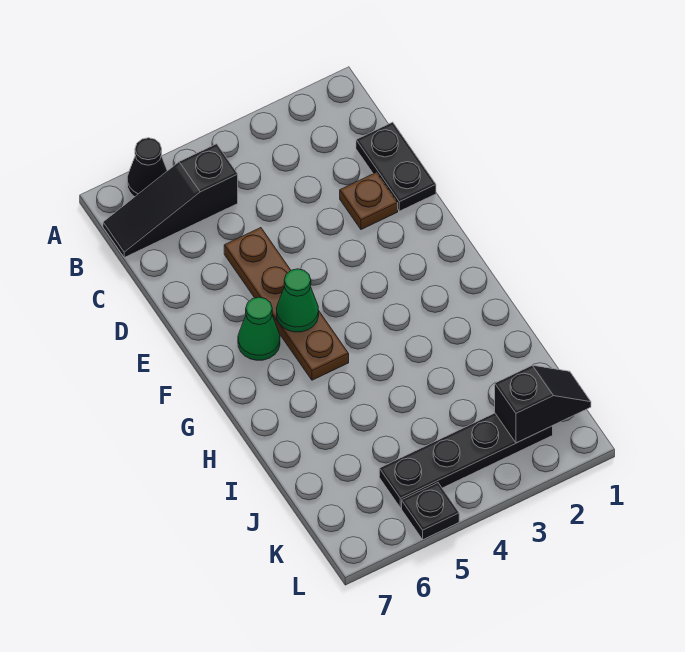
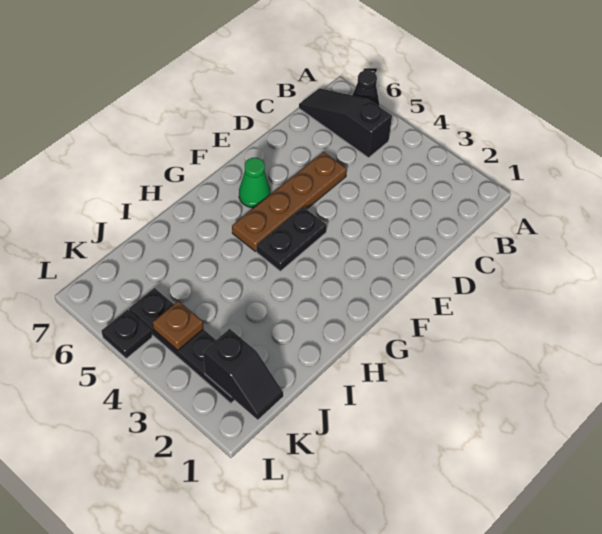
black plate C1:D1 level 1 -> black plate F4:G4 level 1
brown plate D2 level 1 -> brown plate K4 level 2
green cone F5 level 2 -> none

